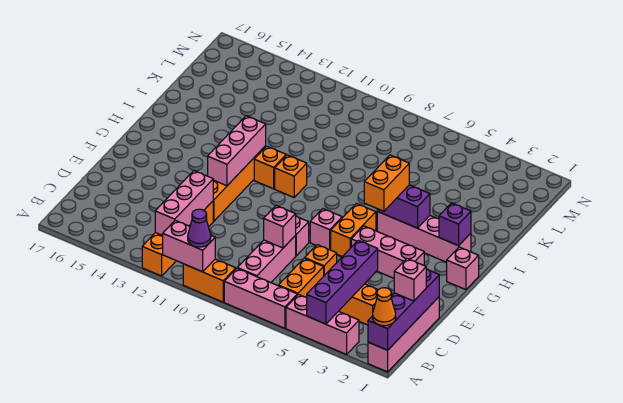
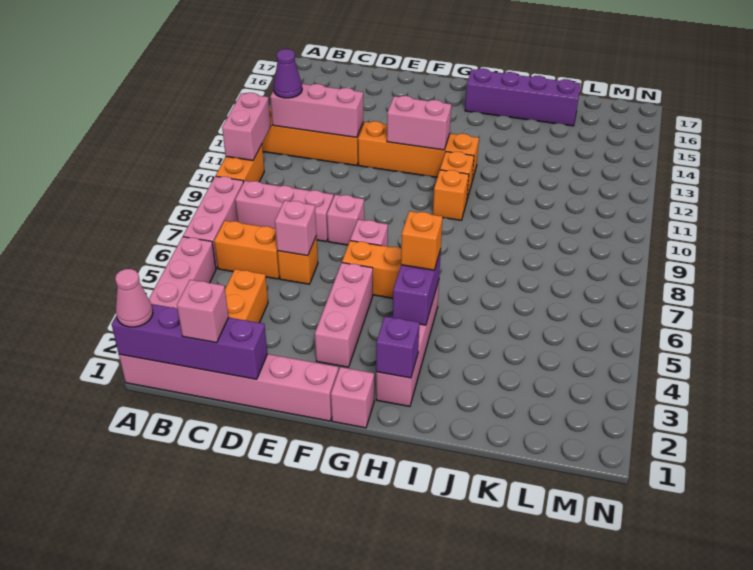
pink brick A1:D1 level 1 -> pink brick A1:F1 level 1
orange cone A1 level 3 -> pink cone A1 level 3
purple brick A4:D4 level 2 -> purple brick H16:K16 level 1
purple cone A10 level 3 -> purple cone B12 level 3
pink brick D8 level 2 -> pink brick D6 level 2
pink brick F12:H12 level 2 -> pink brick F12:G12 level 2
orange brick G5:H5 level 3 -> orange brick H5 level 3

